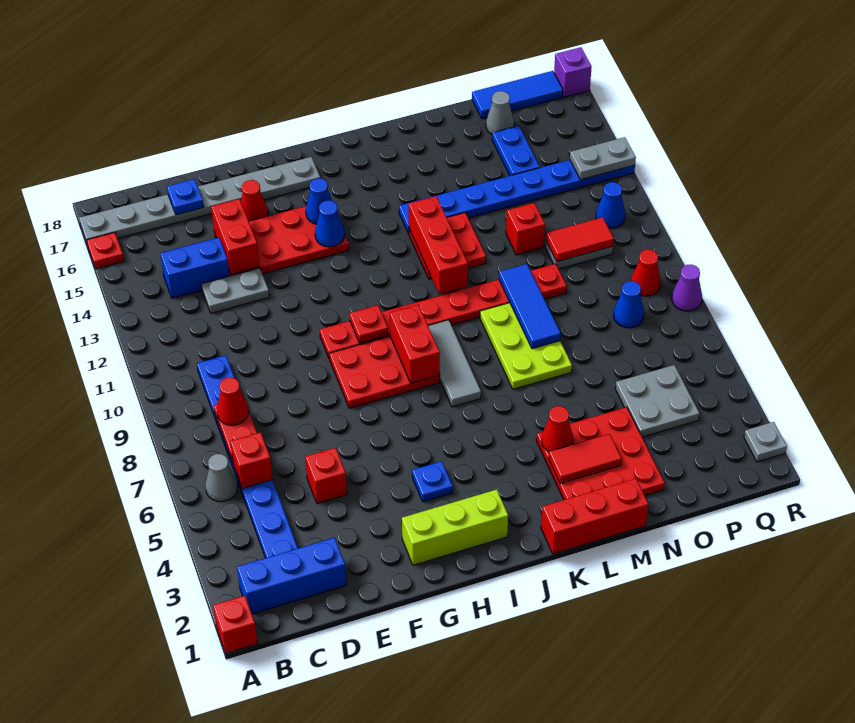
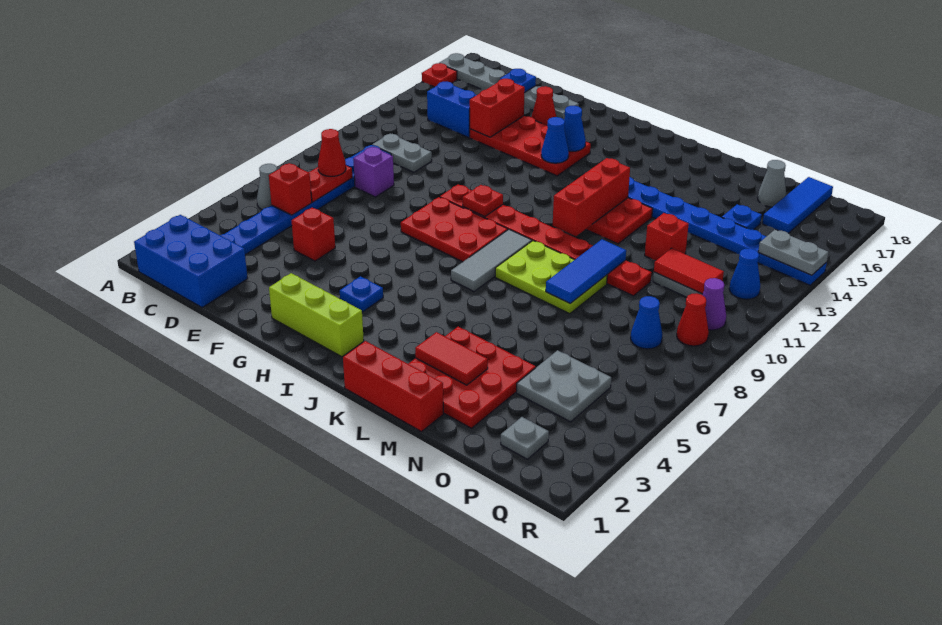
red brick A1 level 1 -> none
grey plate A17:H17 level 1 -> grey plate A17:F17 level 1
blue brick B2:D2 level 1 -> blue brick B1:D2 level 1
grey plate D13:E13 level 1 -> grey plate C11:D11 level 1
red brick I8:I9 level 2 -> none
red cone L4 level 2 -> none
lime plate L7:M9 level 1 -> lime plate K8:M9 level 1
blue plate O15:O16 level 1 -> blue plate O15 level 1
blue tile O18:Q18 level 1 -> blue tile P16:P18 level 1
grey plate R2 level 1 -> grey plate P2 level 1
purple cone R8 level 1 -> purple cone Q10 level 1
purple brick R18 level 1 -> purple brick D9 level 1

